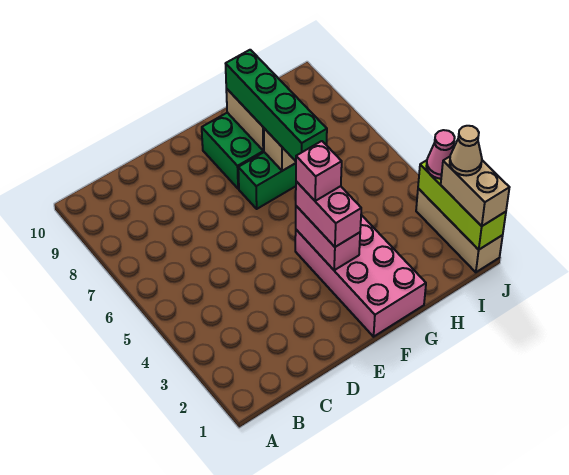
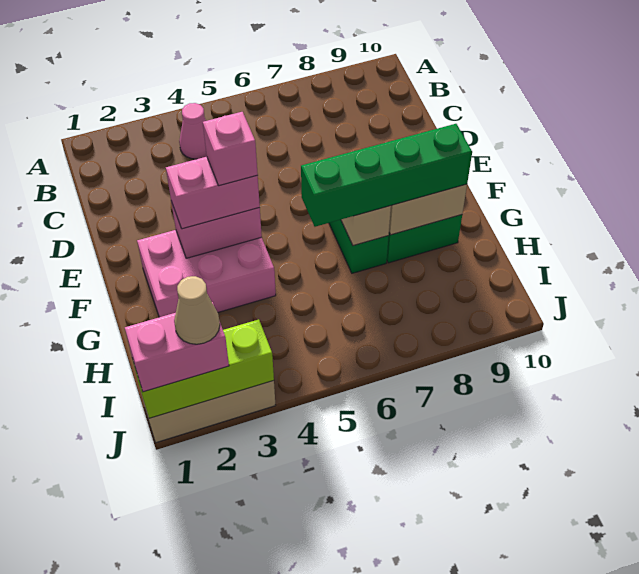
pink brick F1:G4 level 1 -> pink brick F2:G4 level 1
tan brick J1:J2 level 3 -> pink brick J1:J2 level 3
pink cone J3 level 3 -> pink cone B4 level 1

